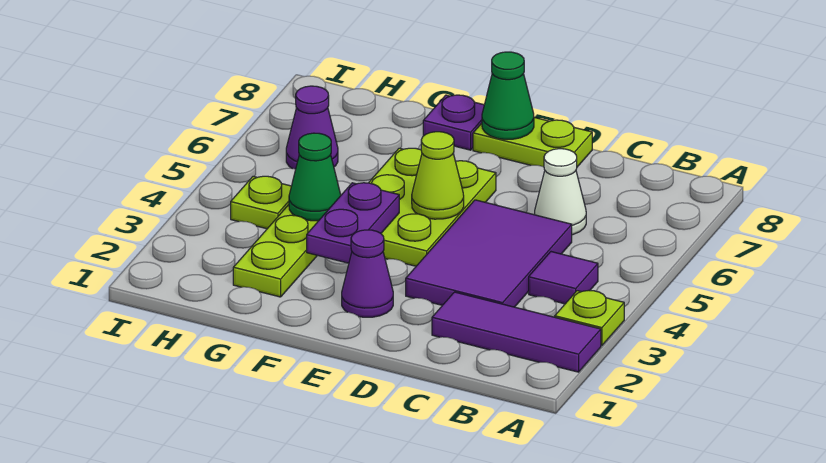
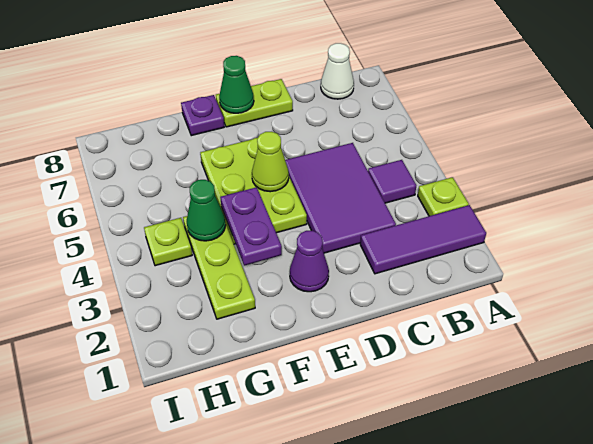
white cone C6 level 1 -> white cone B8 level 1
purple cone H6 level 1 -> none

